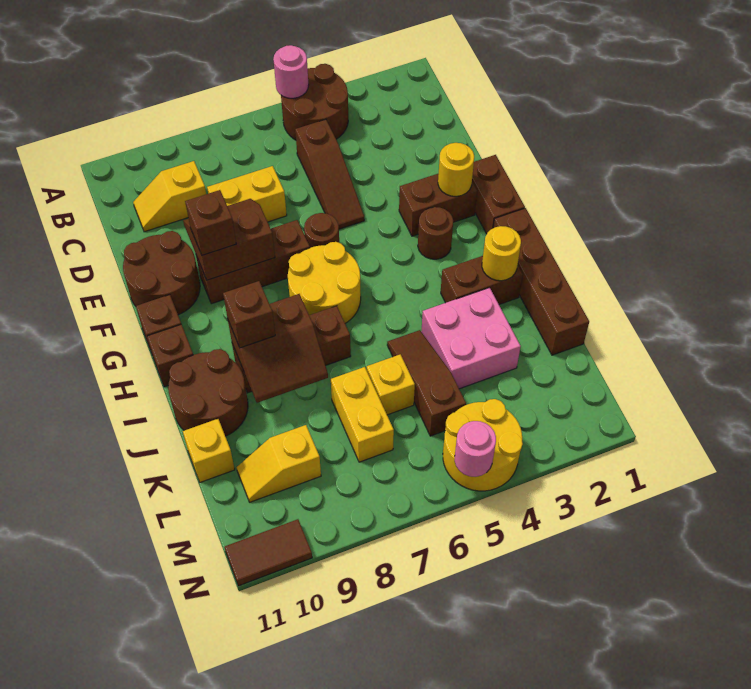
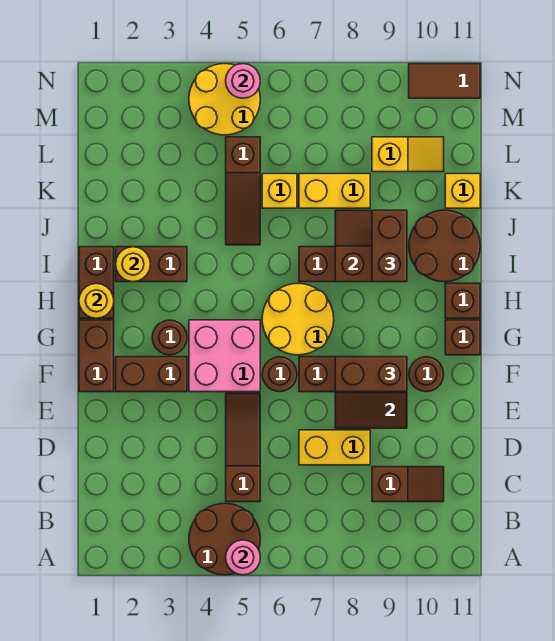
yellow slope C9:C10 level 1 top 9 -> brown slope C9:C10 level 1 top 9
brown round brick E10:F11 level 1 -> brown round brick F10 level 1
yellow round brick F2 level 2 -> yellow round brick H1 level 2
brown brick F9 level 3 -> brown brick F8:F9 level 3
brown brick H1:K1 level 1 -> brown brick H1:I1 level 1
brown brick I9 level 3 -> brown brick I9:J9 level 3
pink brick J3:K4 level 1 -> pink brick F4:G5 level 1
yellow brick K7:L7 level 1 -> yellow brick K7:K8 level 1

